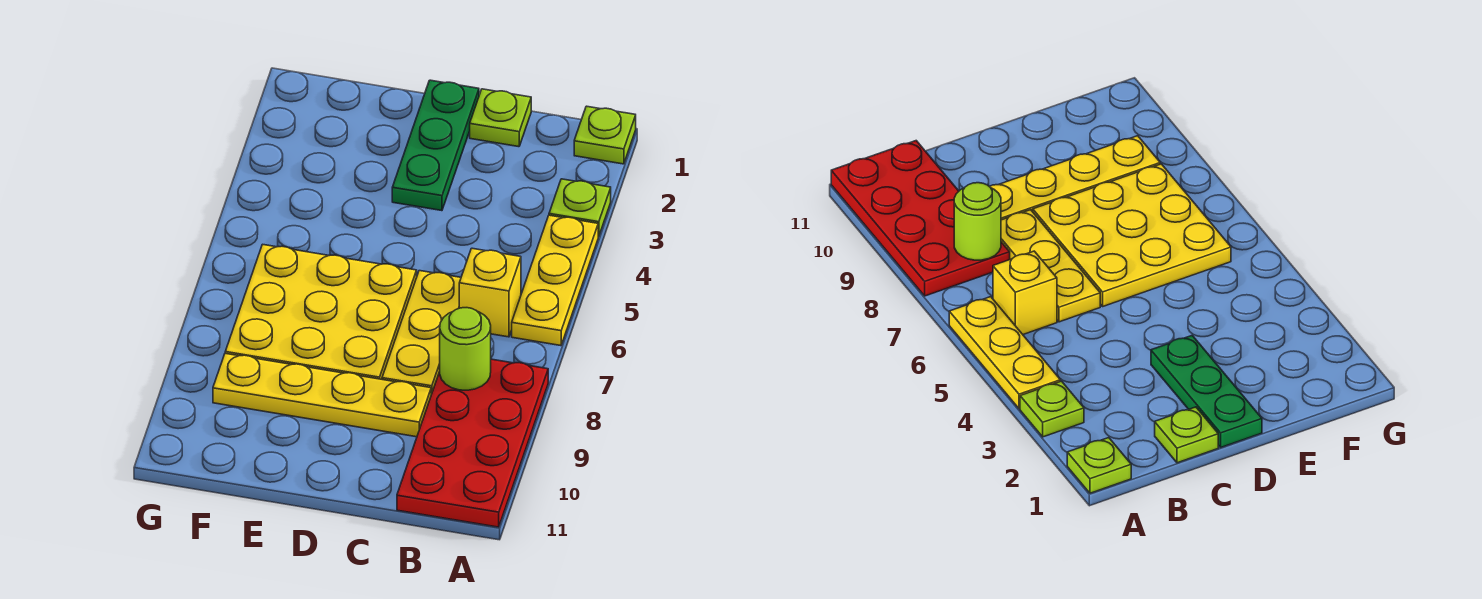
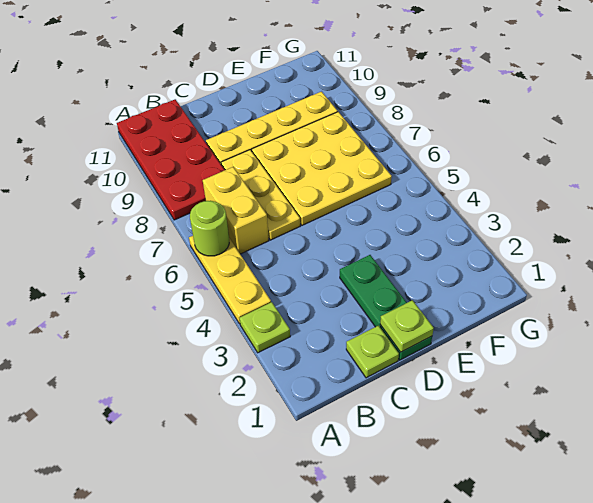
lime plate A1 level 1 -> lime plate D1 level 2
yellow brick B6 level 1 -> yellow brick B6:B7 level 1
lime round brick B8 level 2 -> lime round brick A6 level 2

